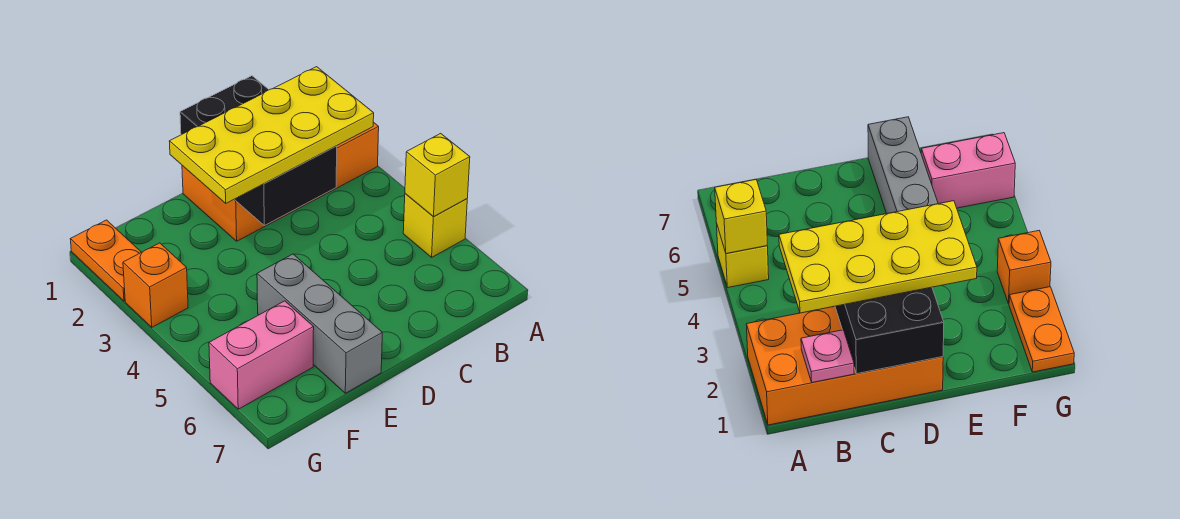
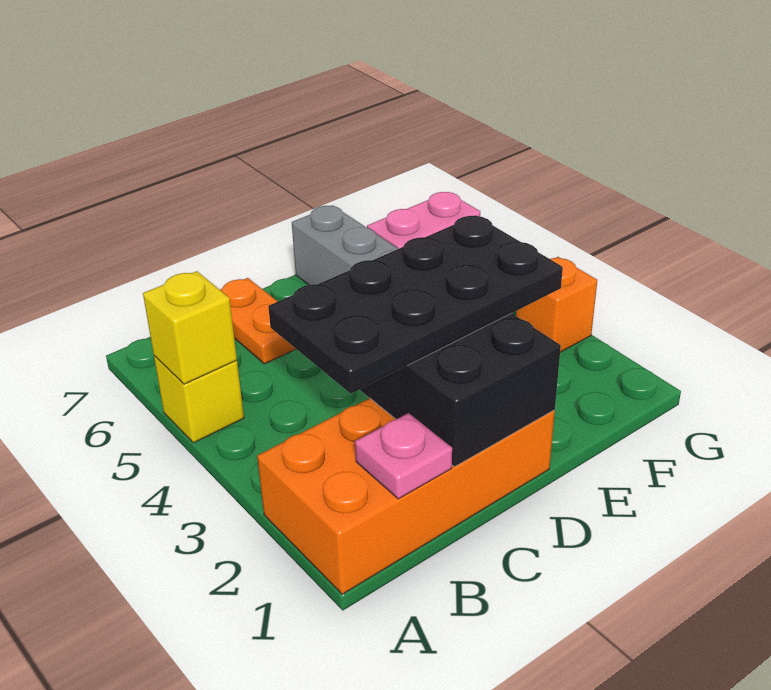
yellow plate B2:E3 level 3 -> black plate B2:E3 level 3
orange plate G1:G2 level 1 -> orange plate C6:C7 level 1

